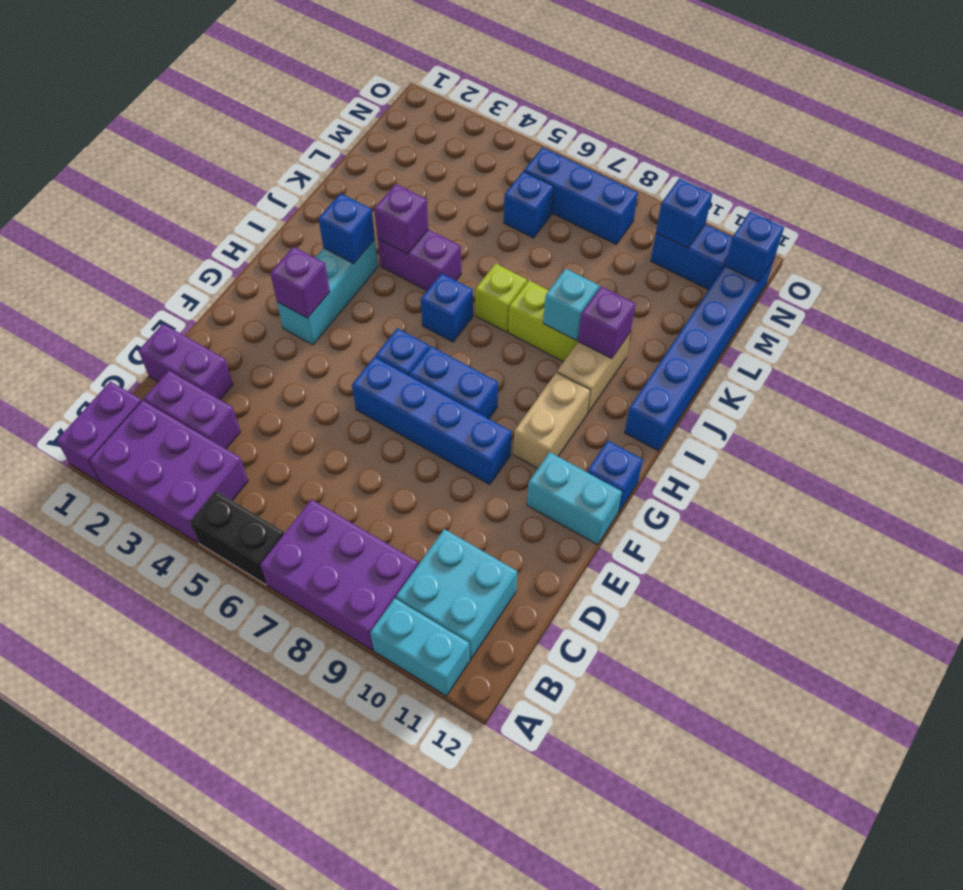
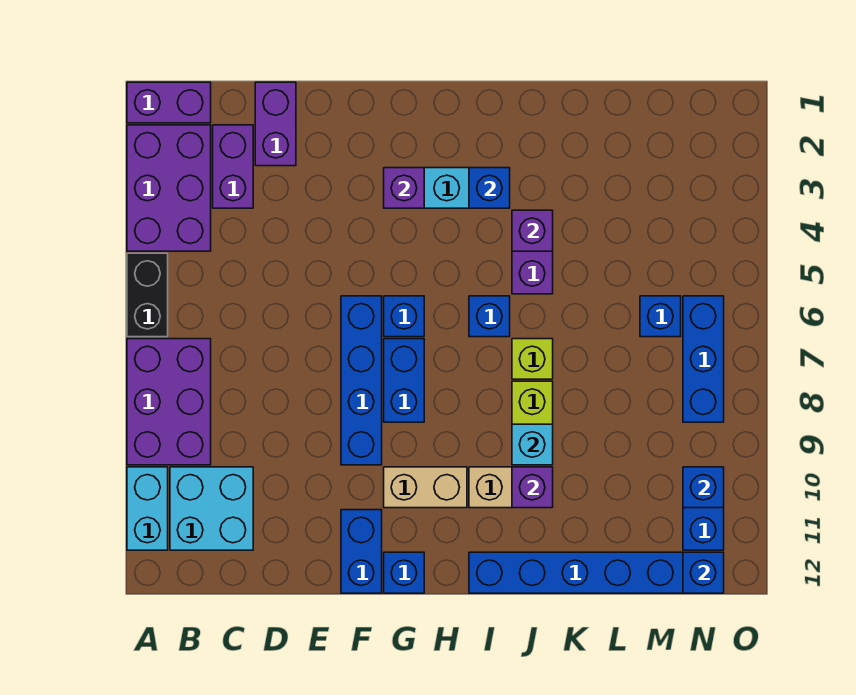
cyan brick F11:F12 level 1 -> blue brick F11:F12 level 1

